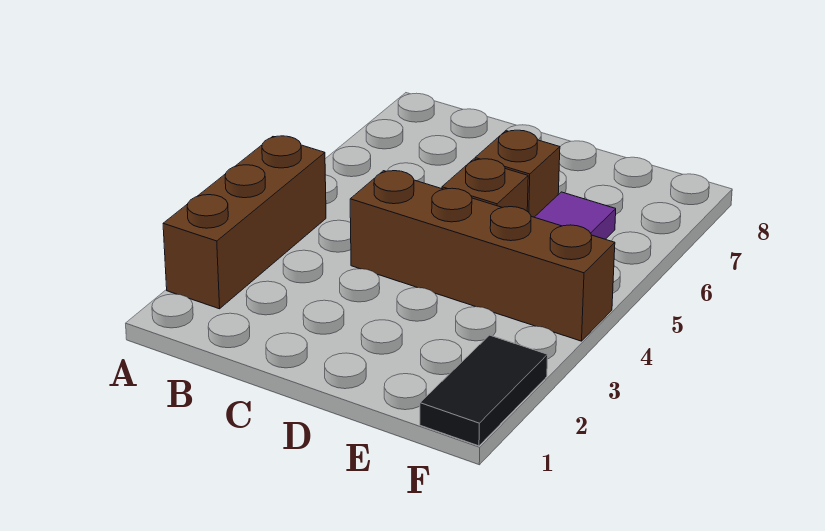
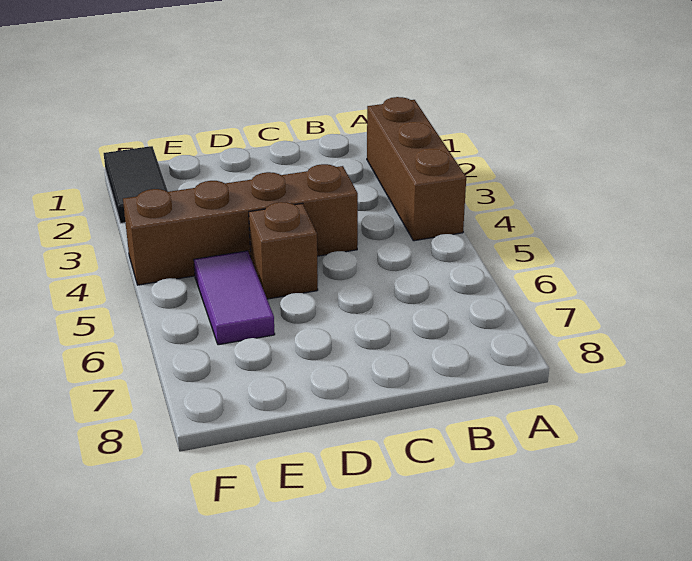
brown brick D6 level 1 -> none

